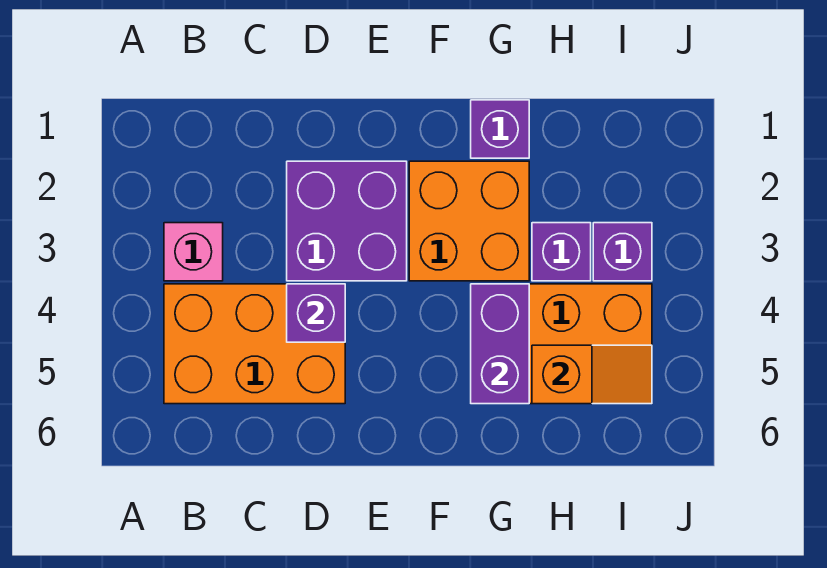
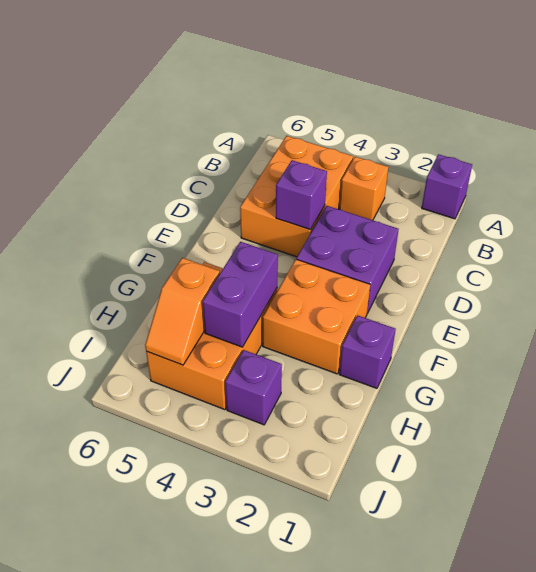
pink brick B3 level 1 -> orange brick B3 level 1
purple brick G4:G5 level 2 -> purple brick G4:H4 level 2
purple brick H3 level 1 -> purple brick A1 level 1

